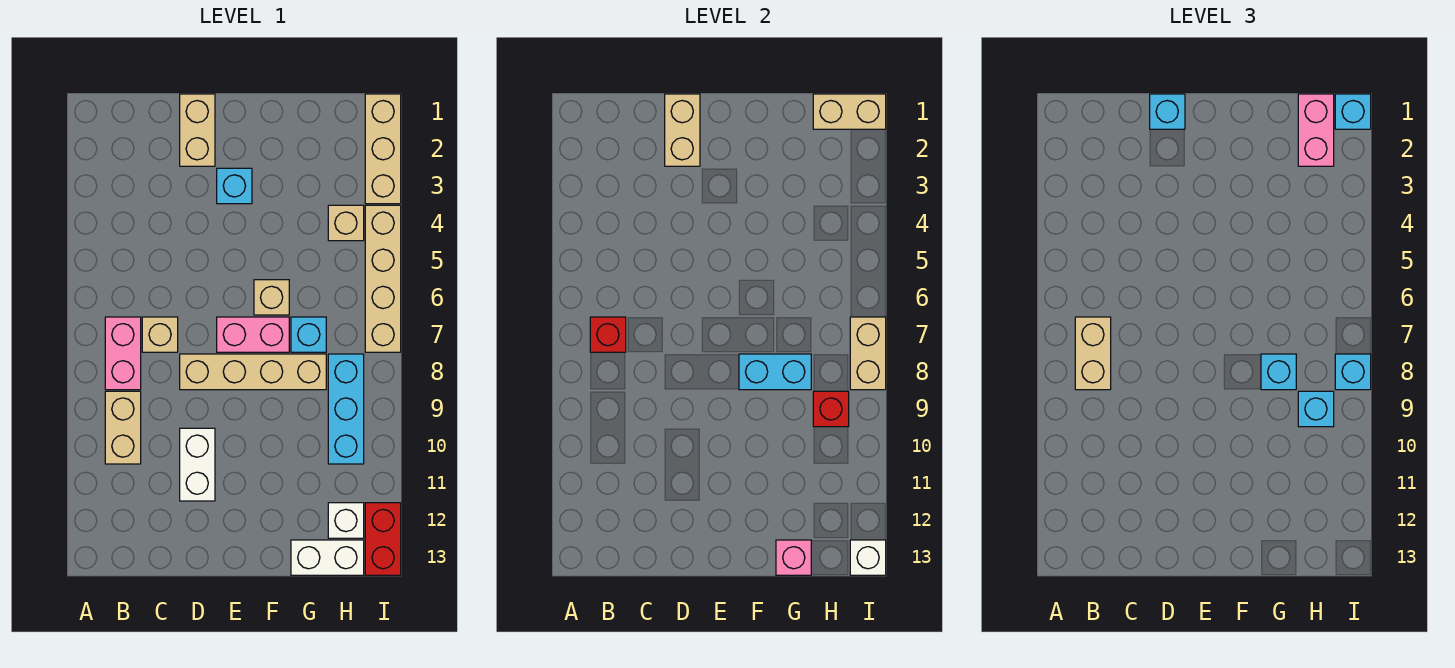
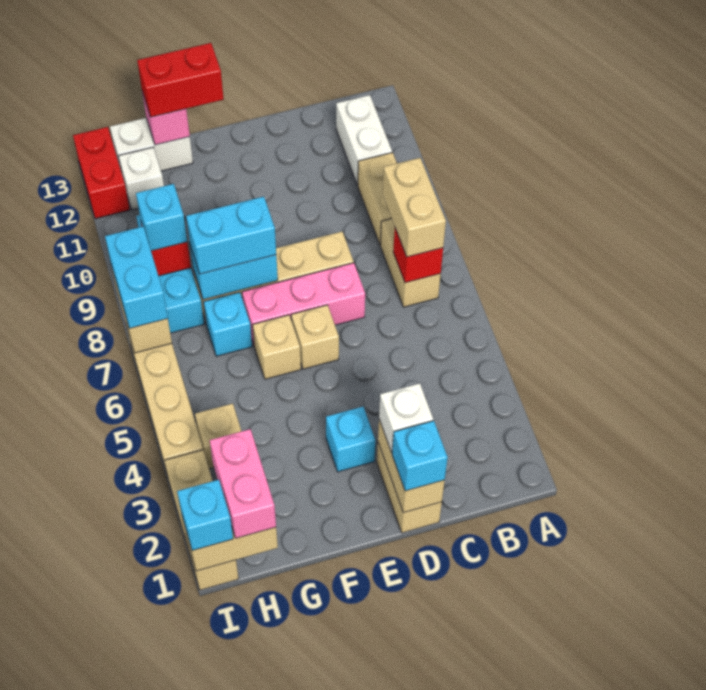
pink brick B7:B8 level 1 -> tan brick B7:B8 level 1
tan brick C7 level 1 -> tan brick E6 level 1
white brick D10:D11 level 1 -> white brick B11:B12 level 1
pink brick E7:F7 level 1 -> pink brick D7:F7 level 1
none -> red brick F13:G13 level 3
cyan brick G8 level 3 -> cyan brick F8:G8 level 3
cyan brick I8 level 3 -> cyan brick I7:I8 level 3
white brick I13 level 2 -> white brick D2 level 3

